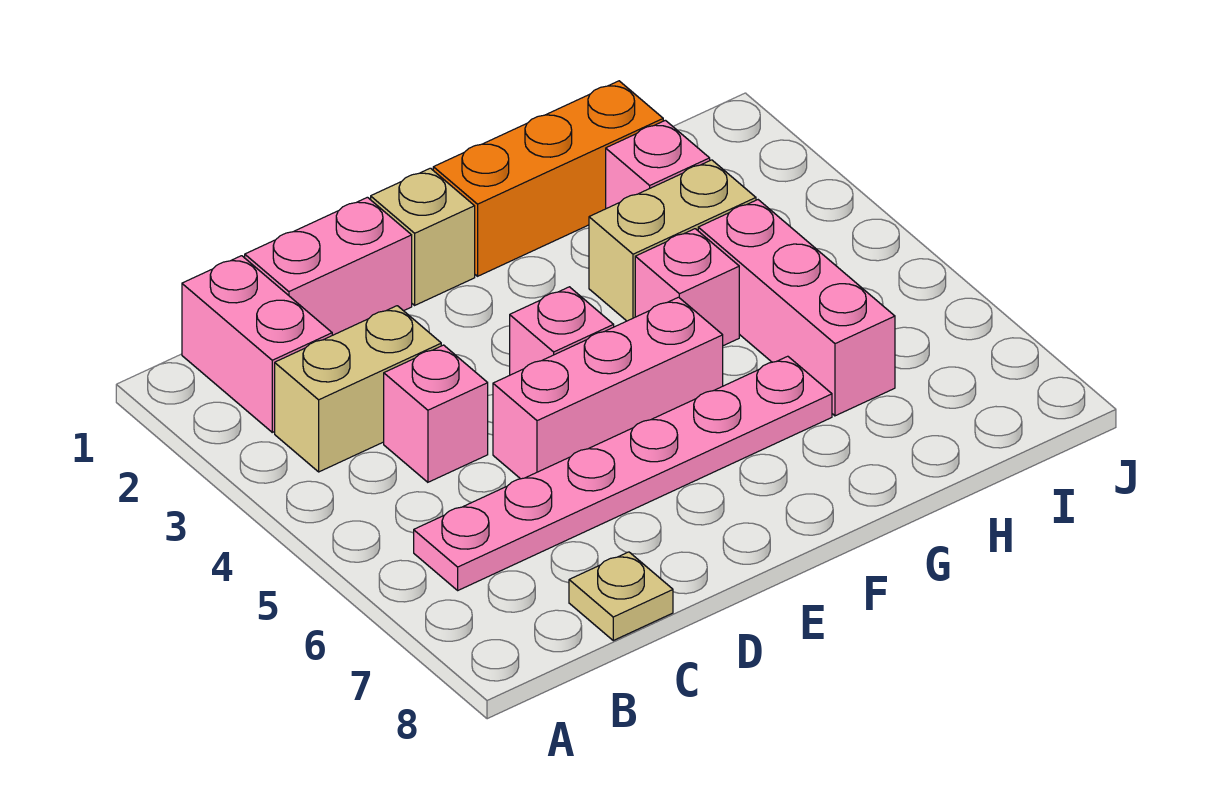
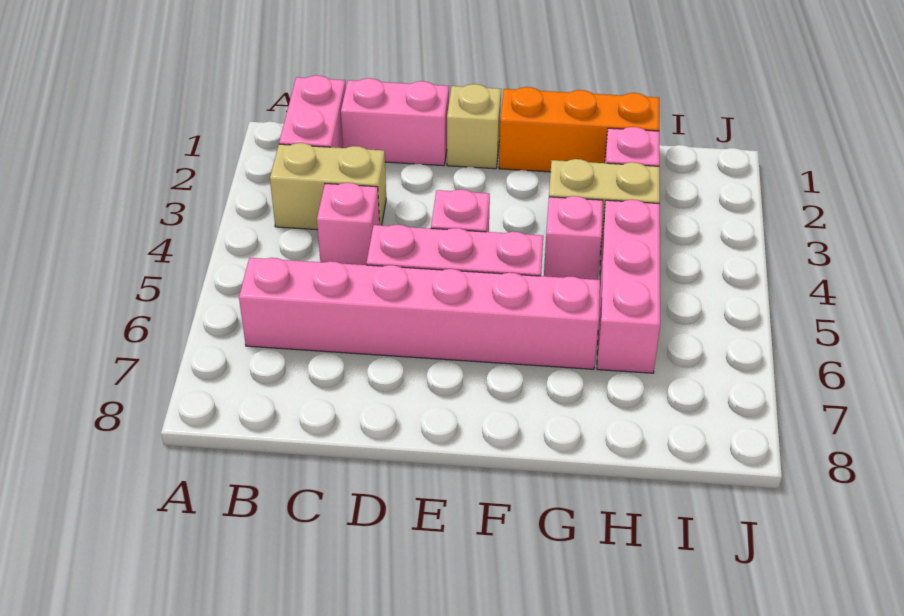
pink plate B6:G6 level 1 -> pink brick B6:G6 level 1
tan plate C8 level 1 -> none

